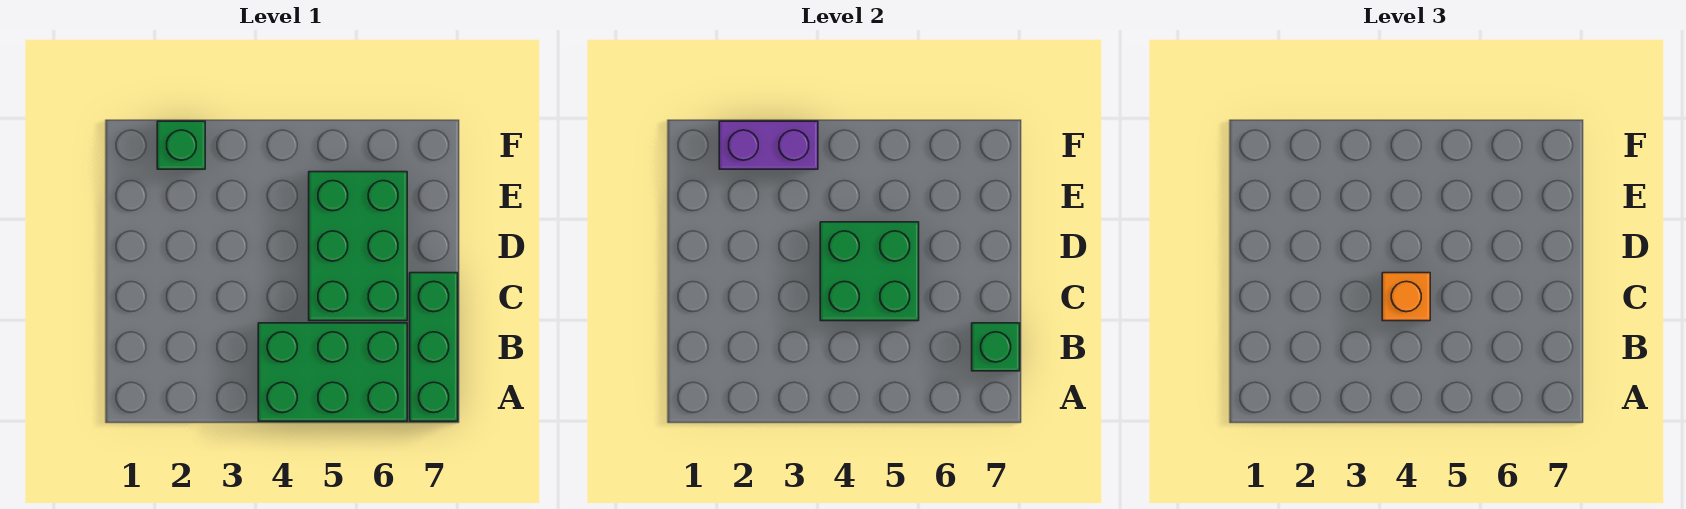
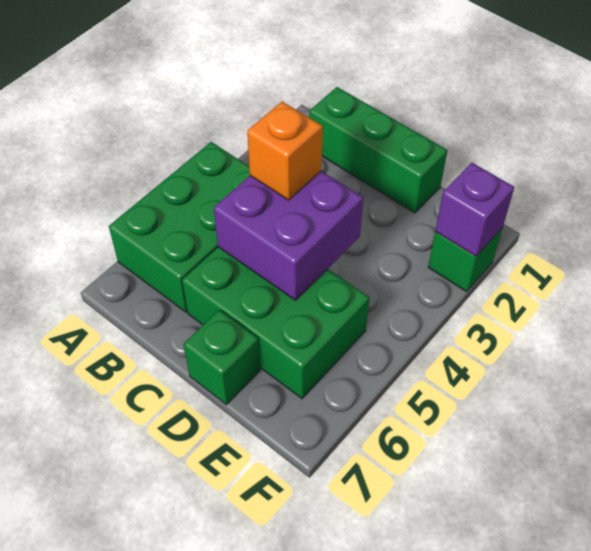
green brick A7:C7 level 1 -> green brick B1:D1 level 1
green brick B7 level 2 -> green brick D7 level 1
green brick C4:D5 level 2 -> purple brick C4:D5 level 2
purple brick F2:F3 level 2 -> purple brick F2 level 2

